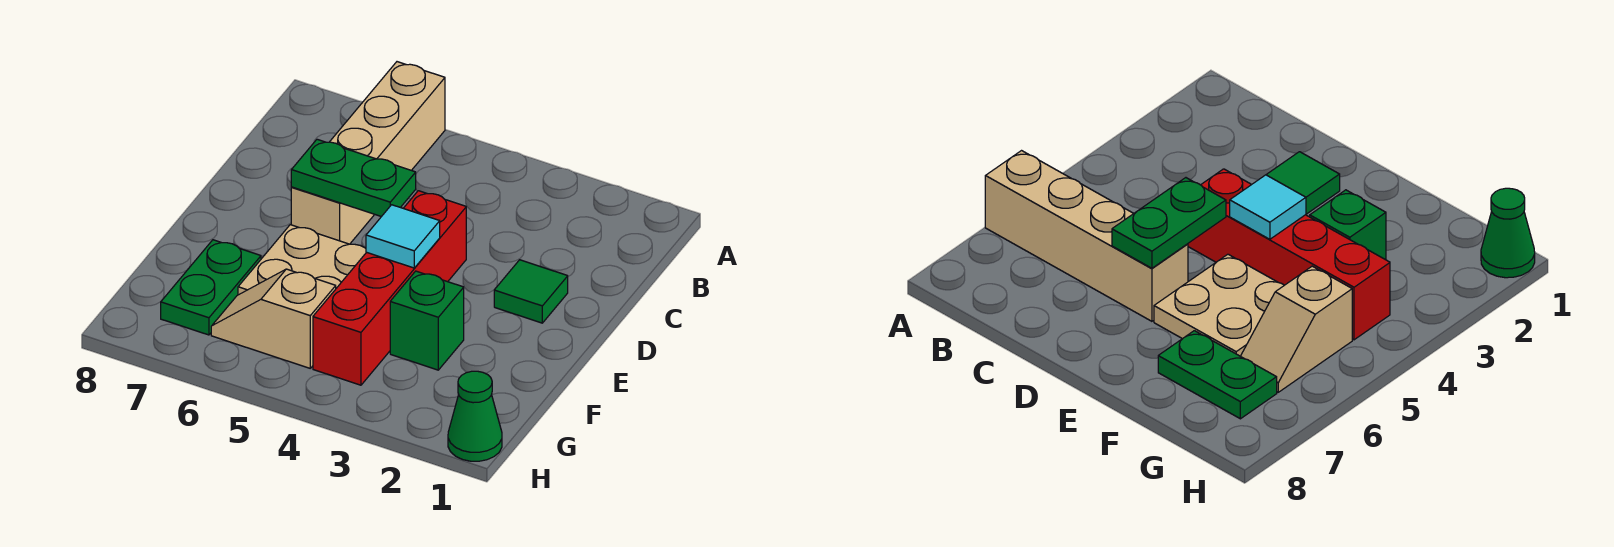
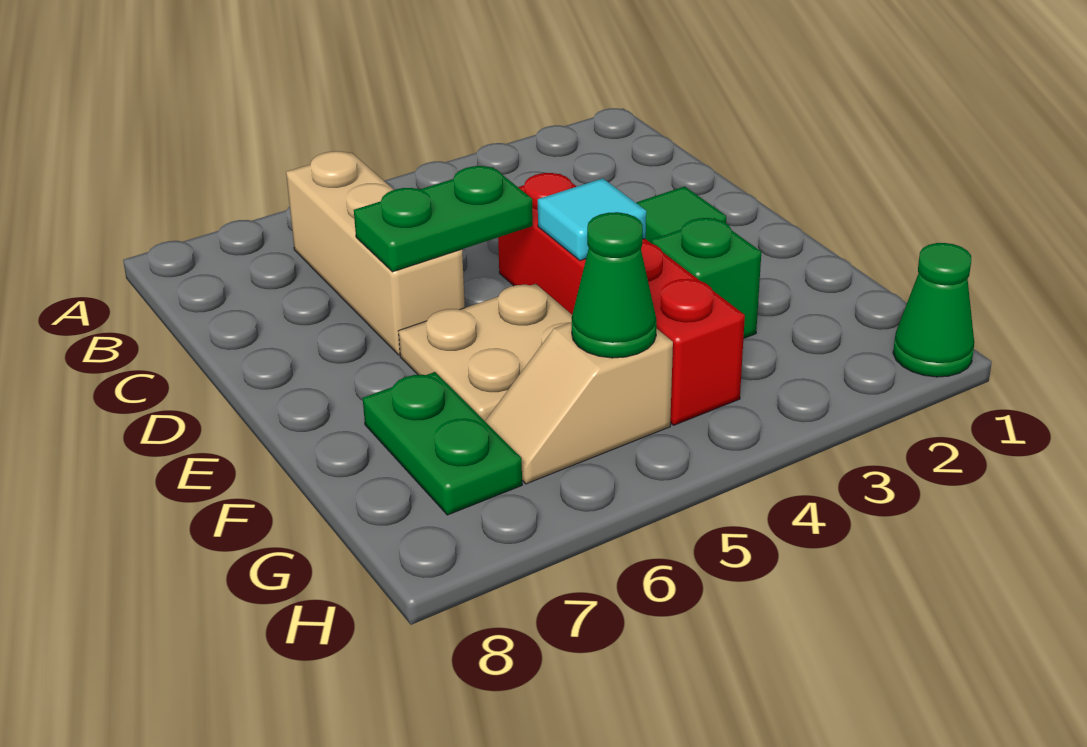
tan brick A6:D6 level 1 -> tan brick B6:D6 level 1
none -> green cone G5 level 2

